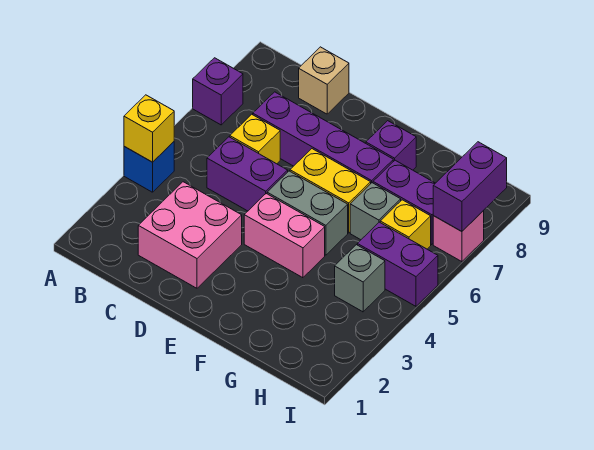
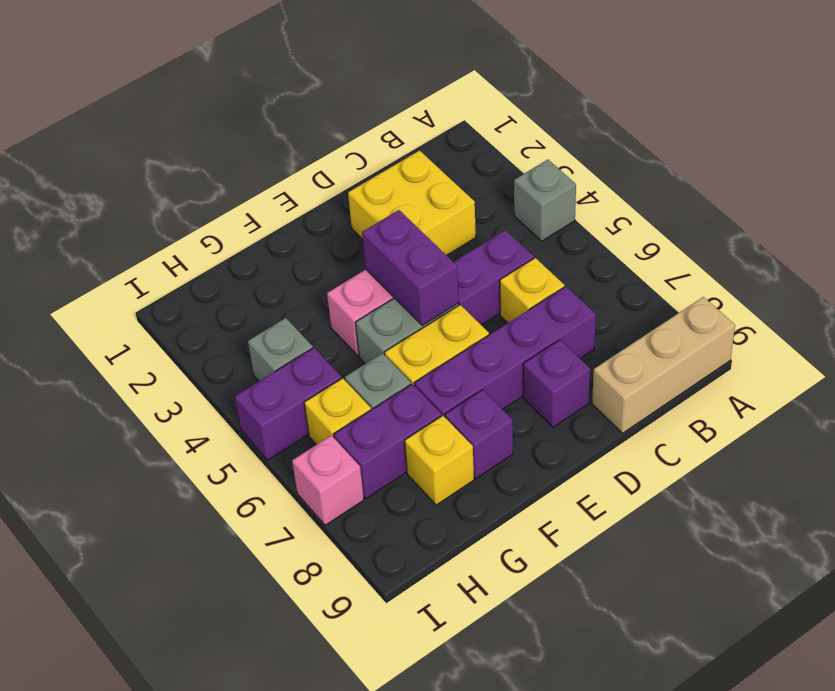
blue brick A4 level 1 -> grey brick A4 level 1
yellow brick A4 level 2 -> yellow brick G8 level 1
purple brick A7 level 1 -> purple brick D8 level 1
pink brick C2:D3 level 1 -> yellow brick C2:D3 level 1
tan brick C9 level 1 -> tan brick A9:C9 level 1
purple brick I7:I8 level 2 -> purple brick E4:E5 level 2

